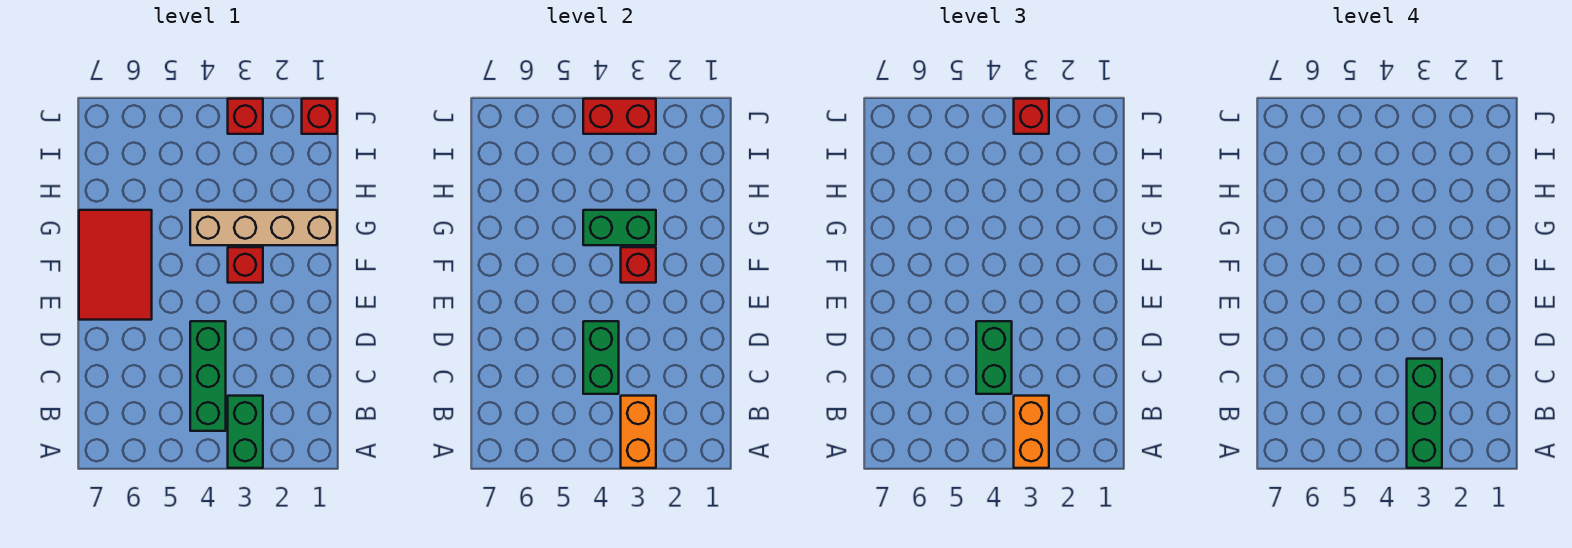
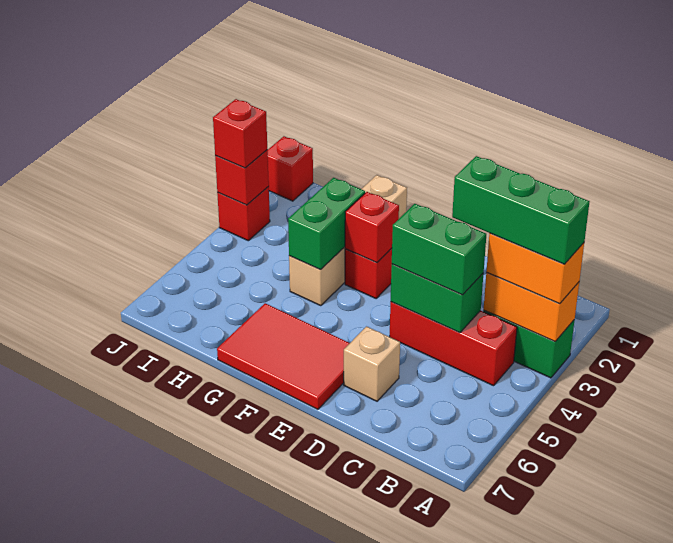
green brick B4:D4 level 1 -> red brick B4:D4 level 1
none -> tan brick D6 level 1
red brick J3:J4 level 2 -> red brick J3 level 2

